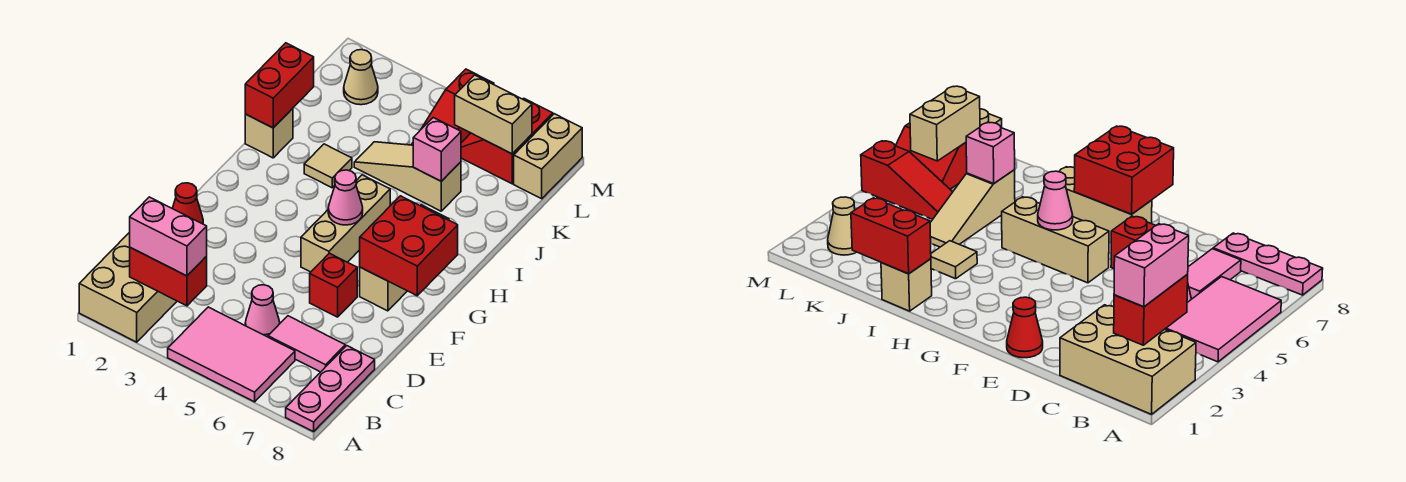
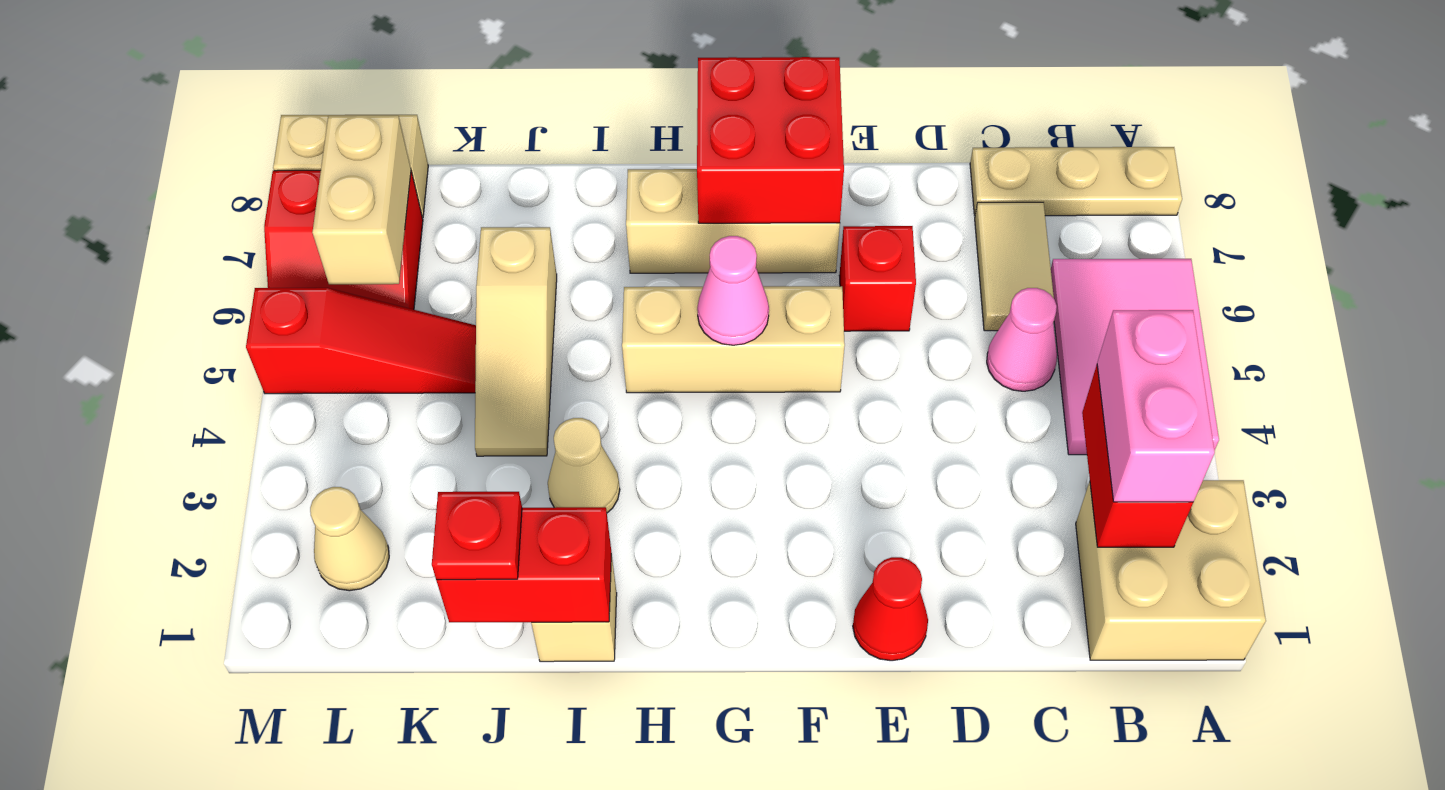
tan brick A1:C2 level 1 -> tan brick A1:B2 level 1
pink plate A8:C8 level 1 -> tan plate A8:C8 level 1
pink tile C6:C7 level 1 -> tan tile C6:C7 level 1
tan tile I3 level 1 -> tan cone I3 level 1
none -> red plate J1 level 3
pink brick J6 level 2 -> none

